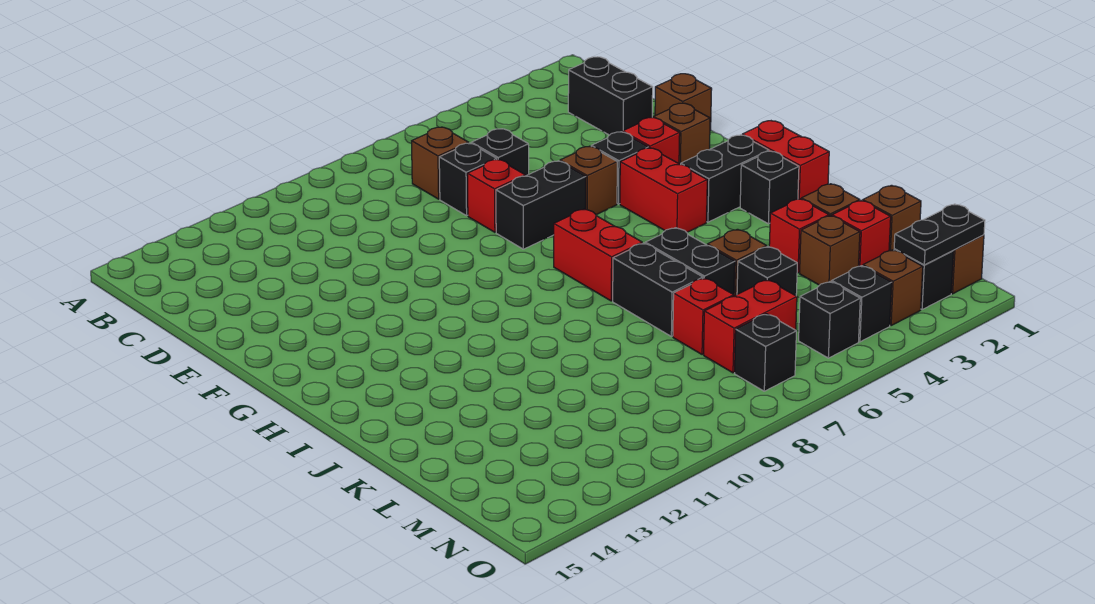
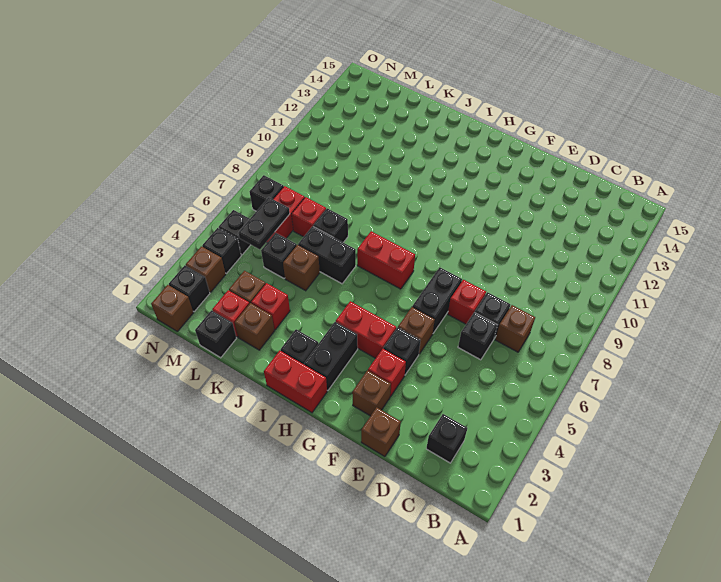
black brick C2:D2 level 1 -> black brick C2 level 1
black brick J7:K7 level 1 -> black brick K7 level 1
brown brick L1 level 1 -> black brick L1 level 1
black plate N1:N2 level 2 -> black plate M5:M6 level 2

